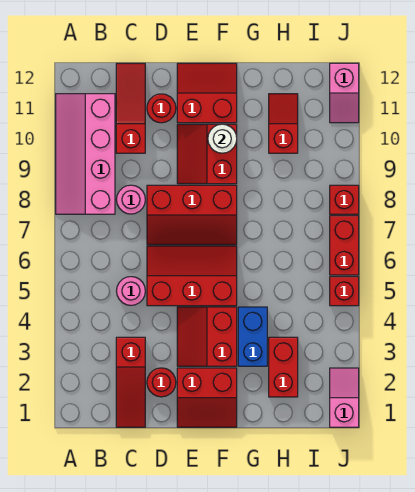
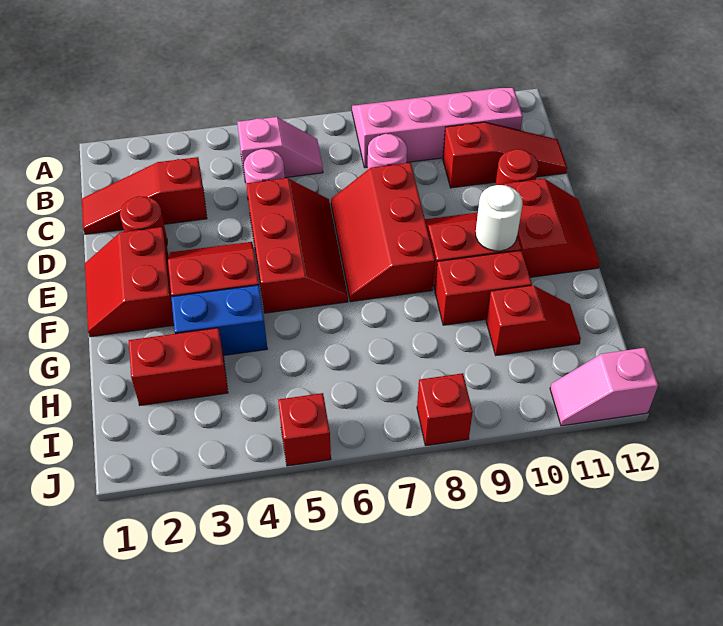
pink slope J1:J2 level 1 top 1 -> pink slope B5:B6 level 1 top 5
red brick J6:J7 level 1 -> red brick G9:G10 level 1

